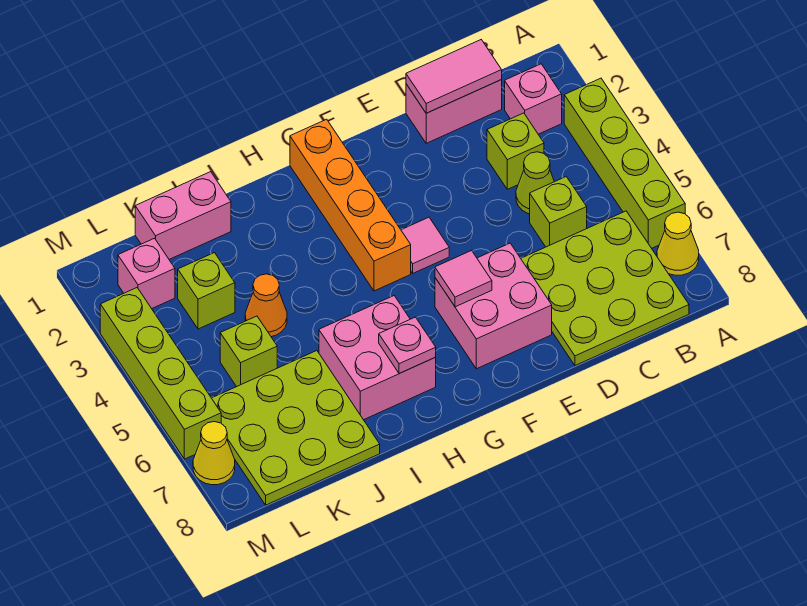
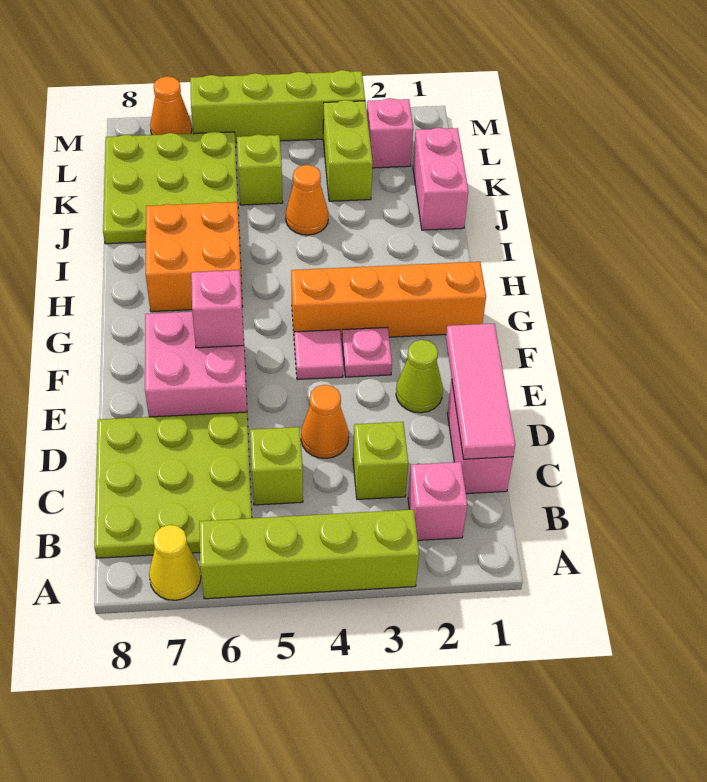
pink tile C1:D1 level 2 -> pink tile C1:E1 level 2
lime cone C4 level 1 -> lime cone E2 level 1
none -> orange cone D4 level 1
pink tile F6 level 2 -> pink brick F6 level 2
pink brick H6:I7 level 1 -> orange brick H6:I7 level 1
pink plate H7 level 2 -> pink plate F3 level 1
lime brick K3 level 1 -> lime brick K3:L3 level 1
yellow cone M7 level 1 -> orange cone M7 level 1

